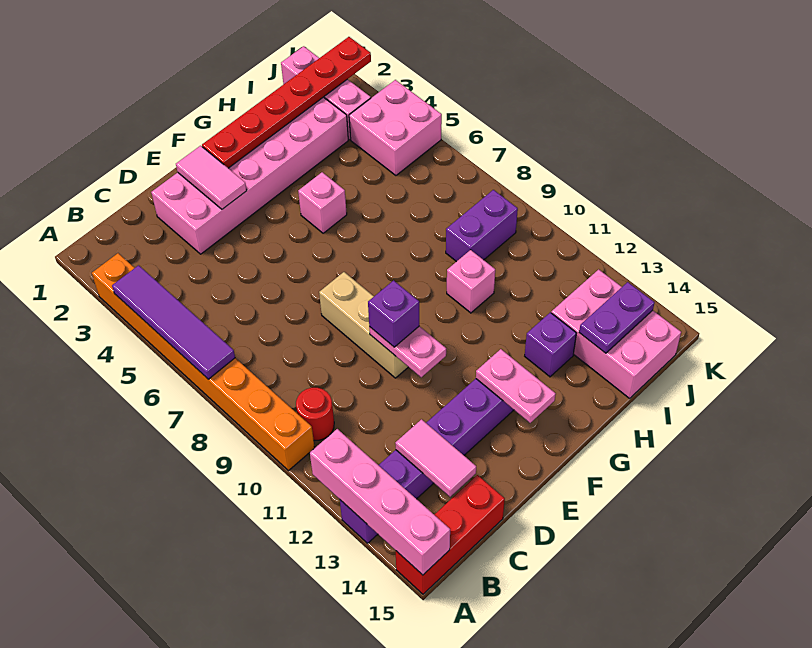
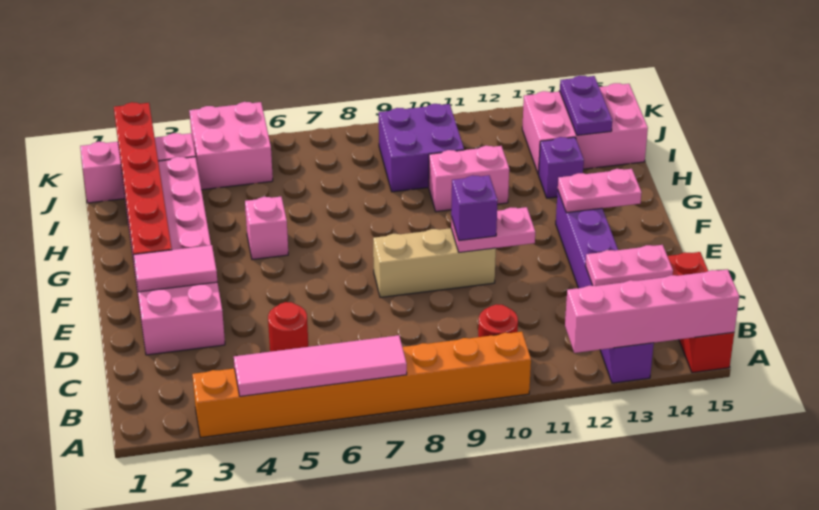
purple tile A4:A7 level 2 -> pink tile A4:A7 level 2
none -> red round brick C5 level 1
pink tile C13:C14 level 2 -> pink plate C13:C14 level 2
pink brick H10 level 1 -> pink brick H10:H11 level 1
purple brick I9:J9 level 1 -> purple brick I9:J10 level 1

